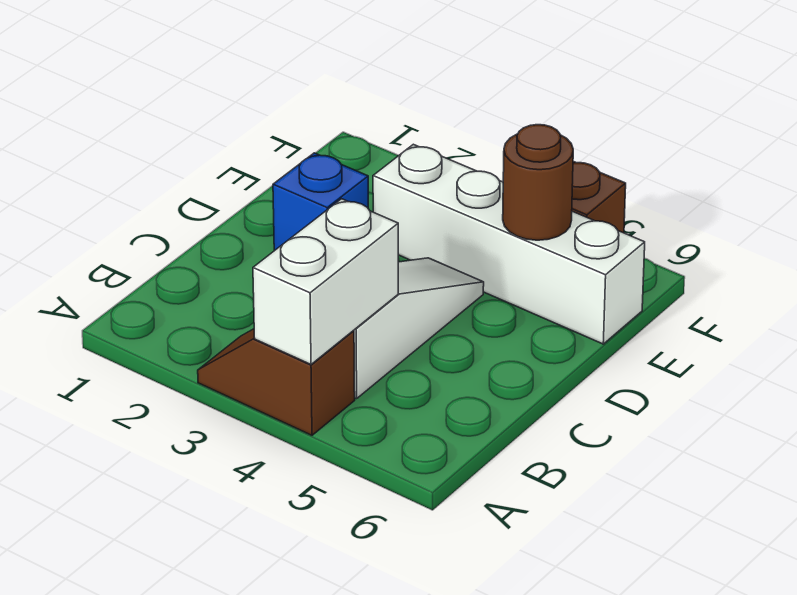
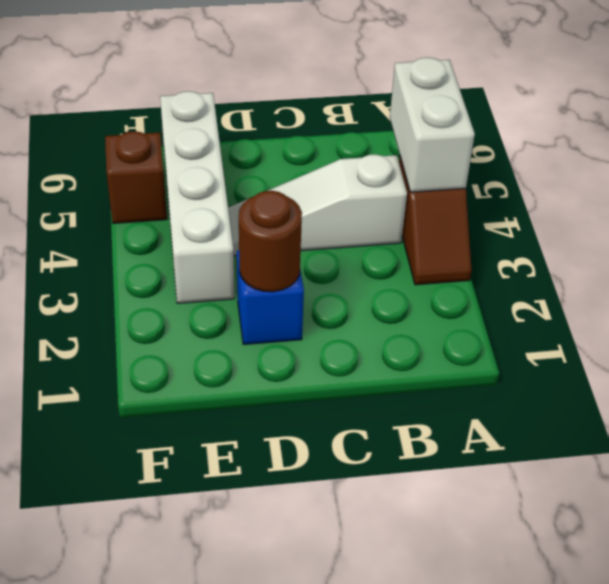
white brick A4:B4 level 2 -> white brick A4:A5 level 2
brown round brick E5 level 2 -> brown round brick D2 level 2

